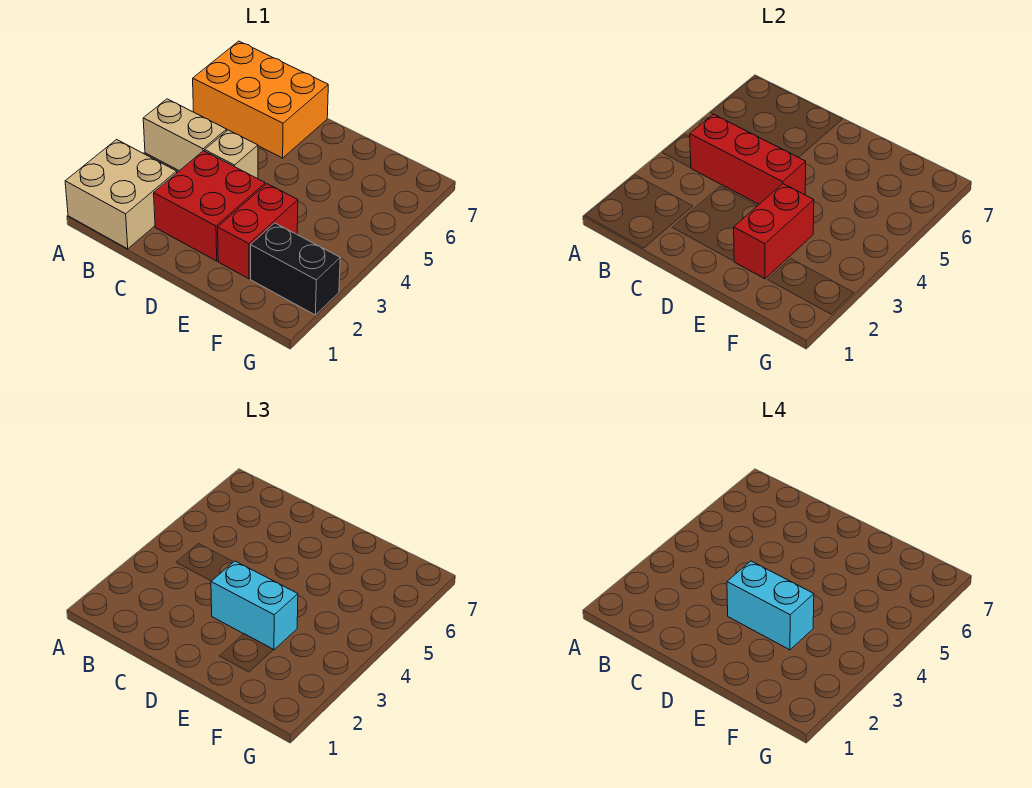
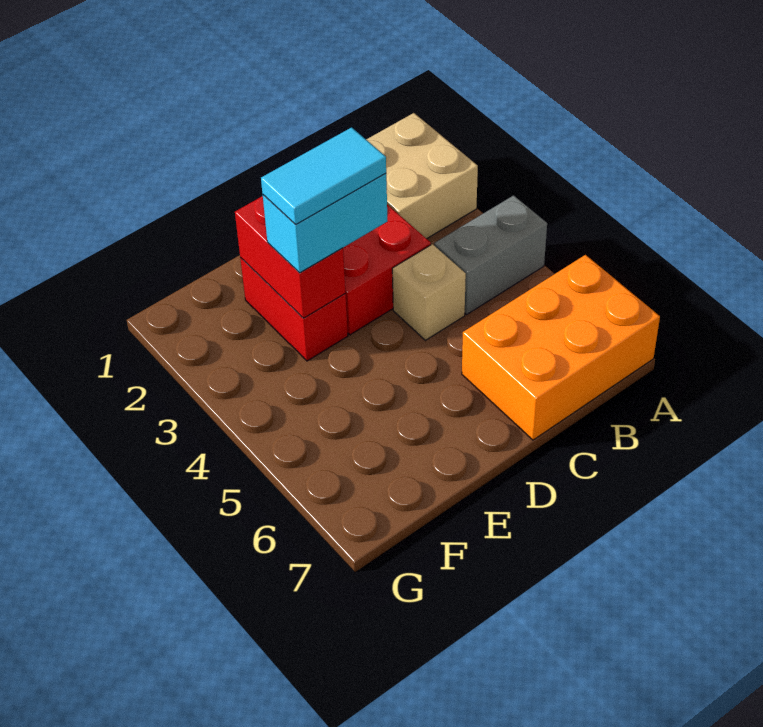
tan brick A4:B4 level 1 -> grey brick A4:B4 level 1
red brick B4:D4 level 2 -> none
cyan brick D3:E3 level 4 -> cyan tile D3:E3 level 4
black brick F2:G2 level 1 -> none

